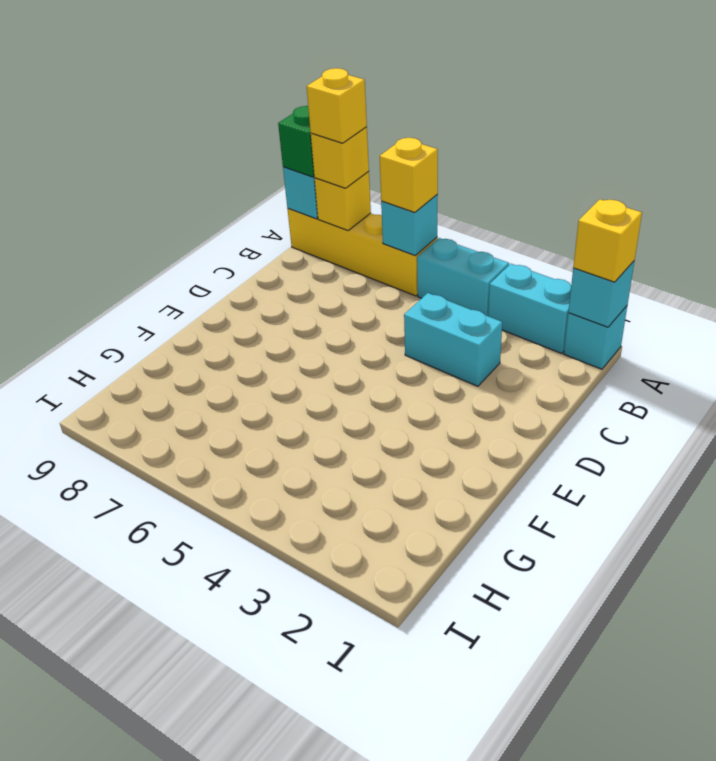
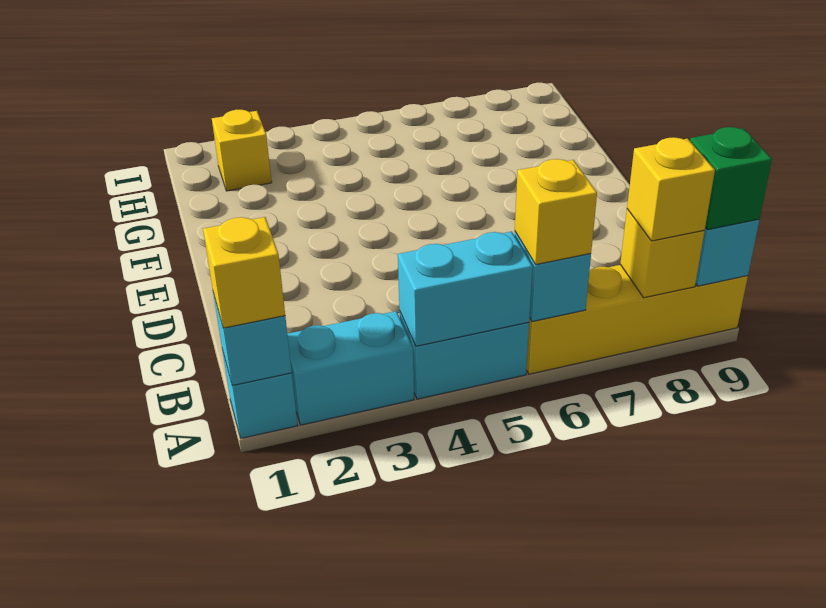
yellow brick A8 level 4 -> yellow brick H2 level 1
cyan brick C3:C4 level 1 -> cyan brick A4:A5 level 2

